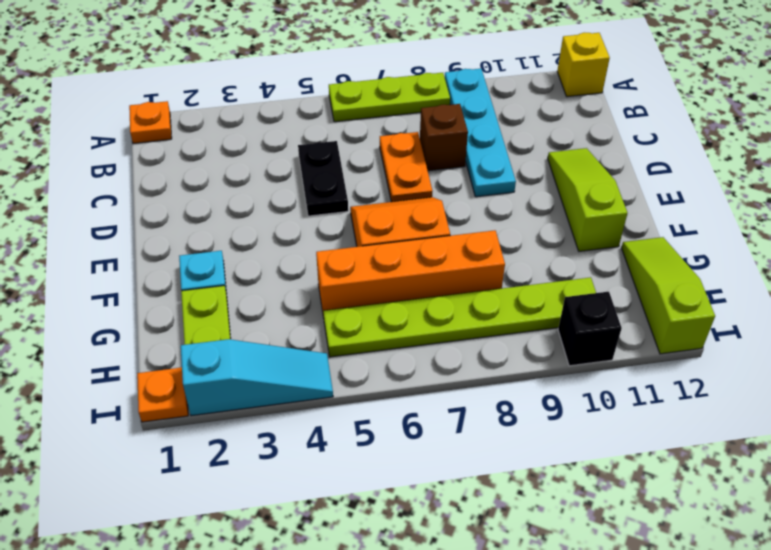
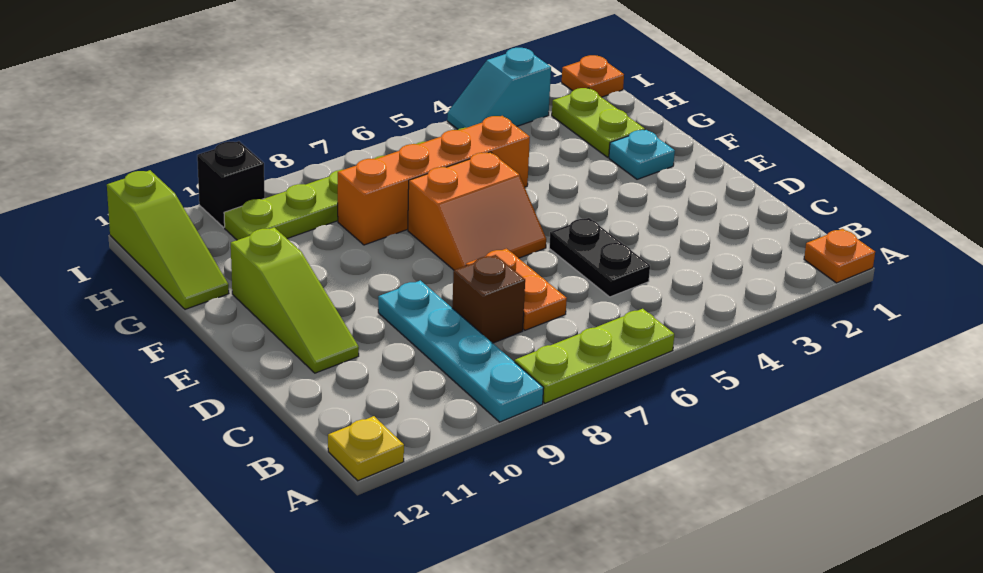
yellow brick A12 level 1 -> yellow plate A12 level 1
cyan slope I2:I4 level 1 top 2 -> cyan slope I3:I4 level 1 top 3

